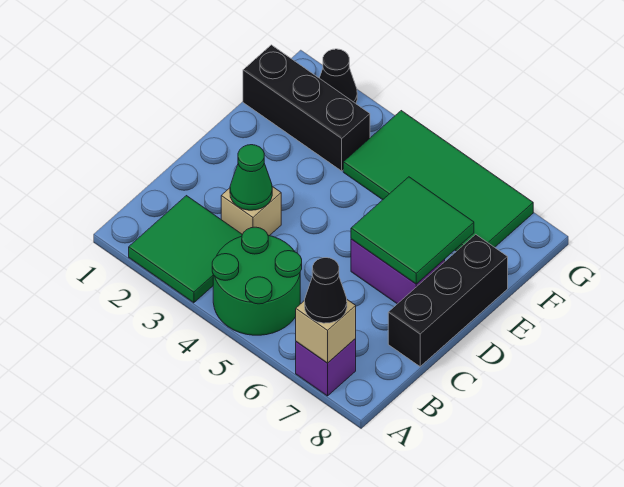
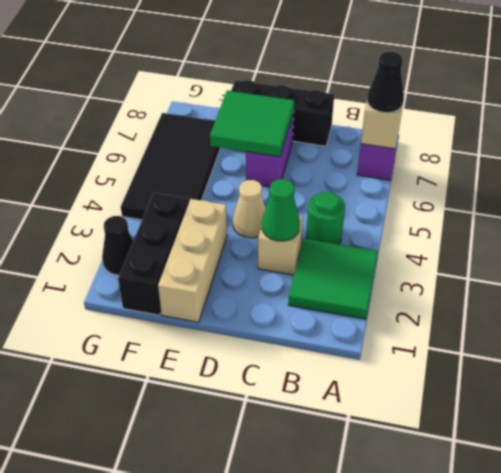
green round brick A4:B5 level 1 -> green round brick B4 level 1
none -> tan cone D4 level 1
none -> tan brick E1:E3 level 1
green tile F4:G7 level 1 -> black tile F4:G7 level 1

